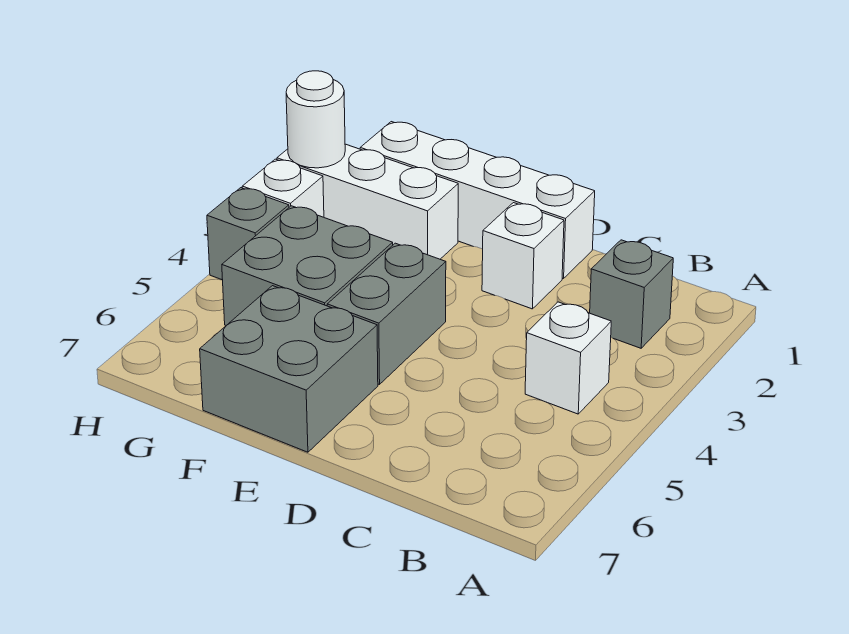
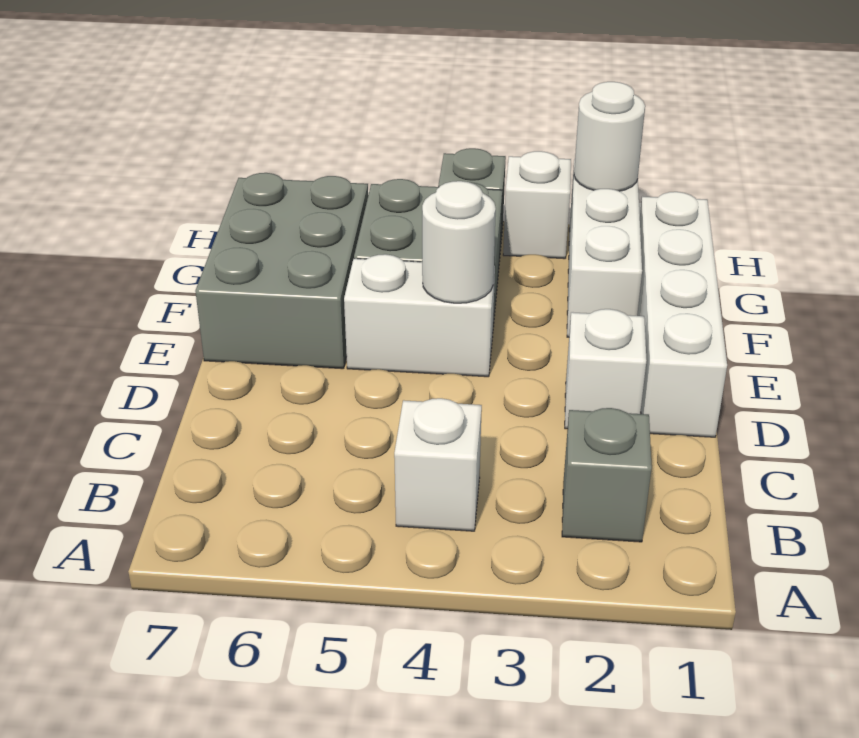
grey brick E4:E5 level 1 -> white brick E4:E5 level 1
none -> white round brick E4 level 2
grey brick E6:F7 level 1 -> grey brick E6:G7 level 1

